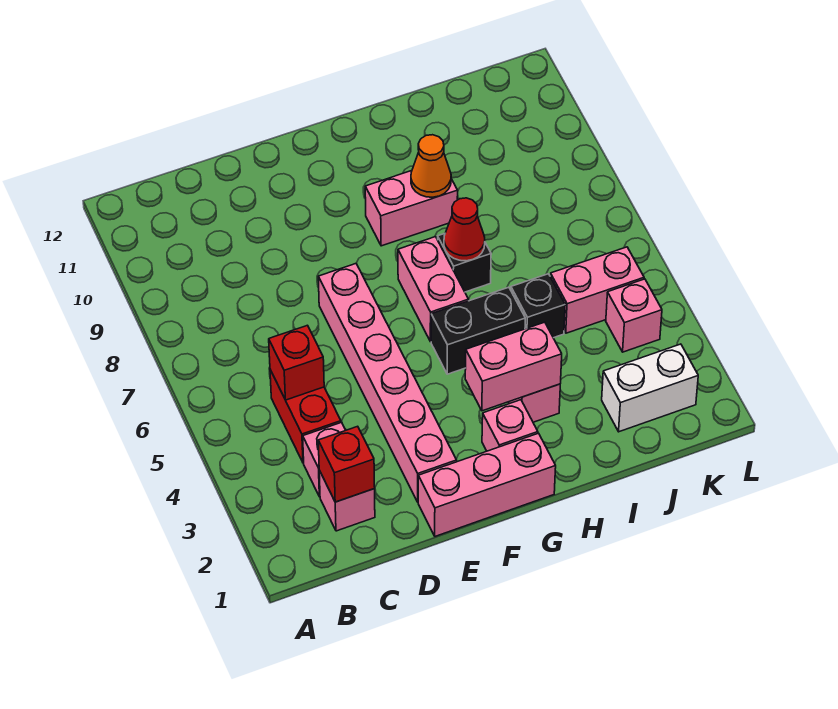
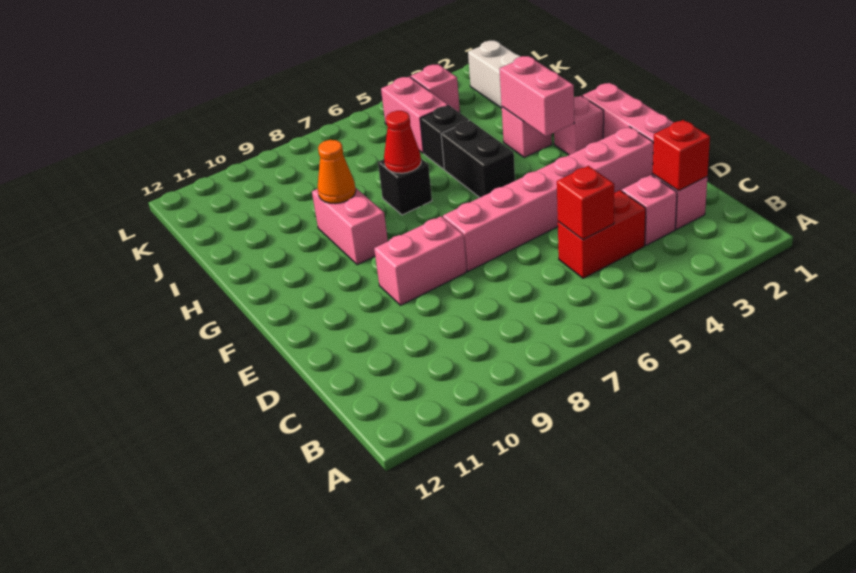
pink brick G6:G7 level 1 -> pink brick E8:E9 level 1

